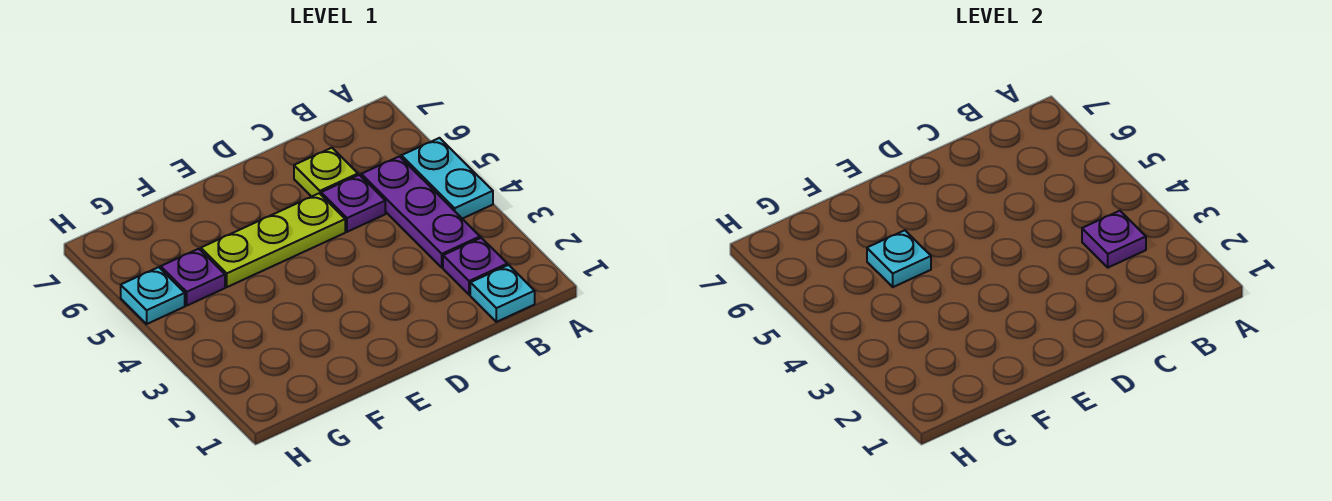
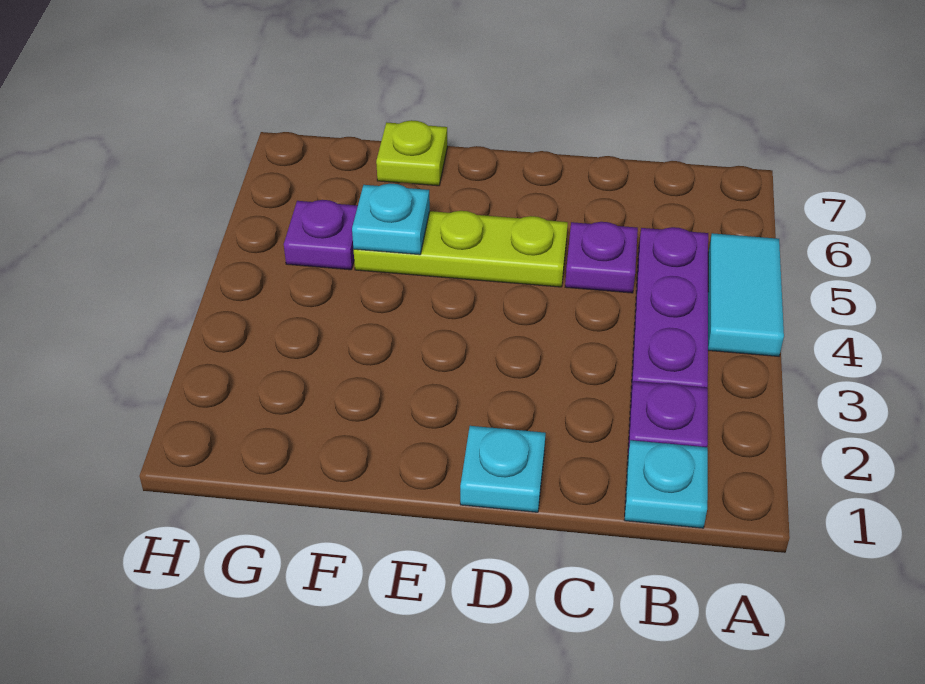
cyan plate A4:A5 level 1 -> cyan tile A4:A5 level 1
purple plate B3 level 2 -> none
lime plate C6 level 1 -> lime plate F7 level 1
cyan plate H5 level 1 -> cyan plate D1 level 1

